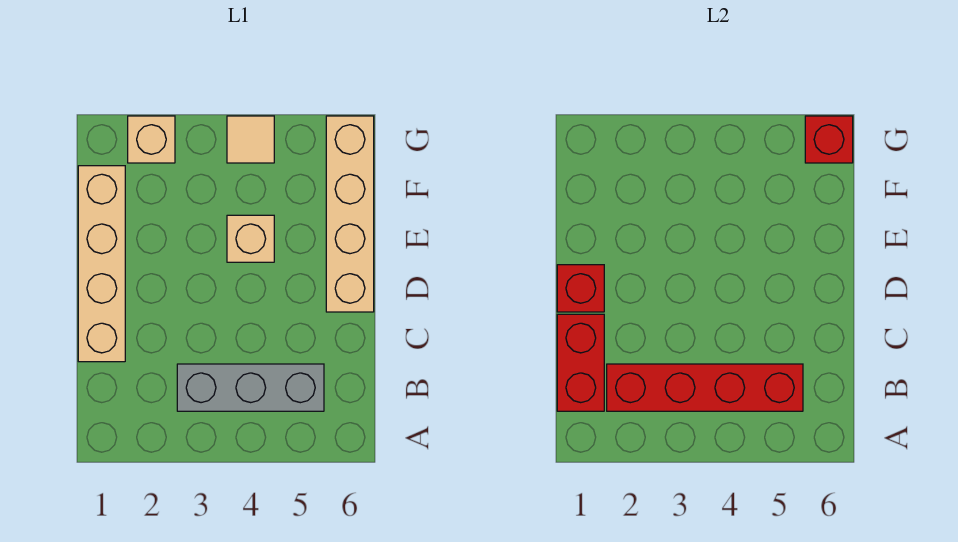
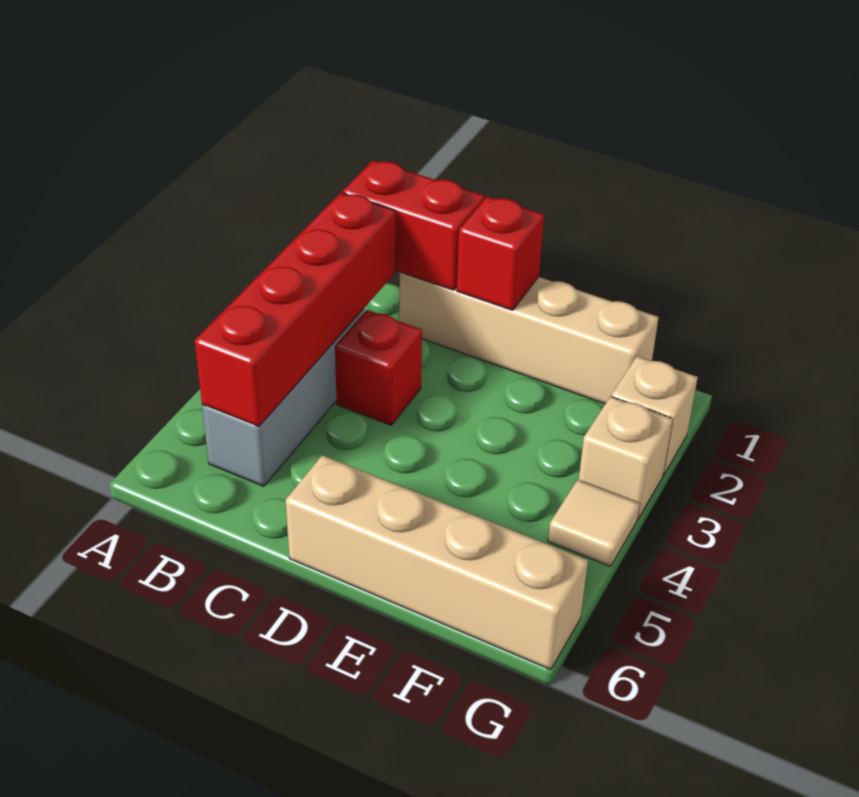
tan brick E4 level 1 -> tan brick G3 level 1
red brick G6 level 2 -> red brick C3 level 1

